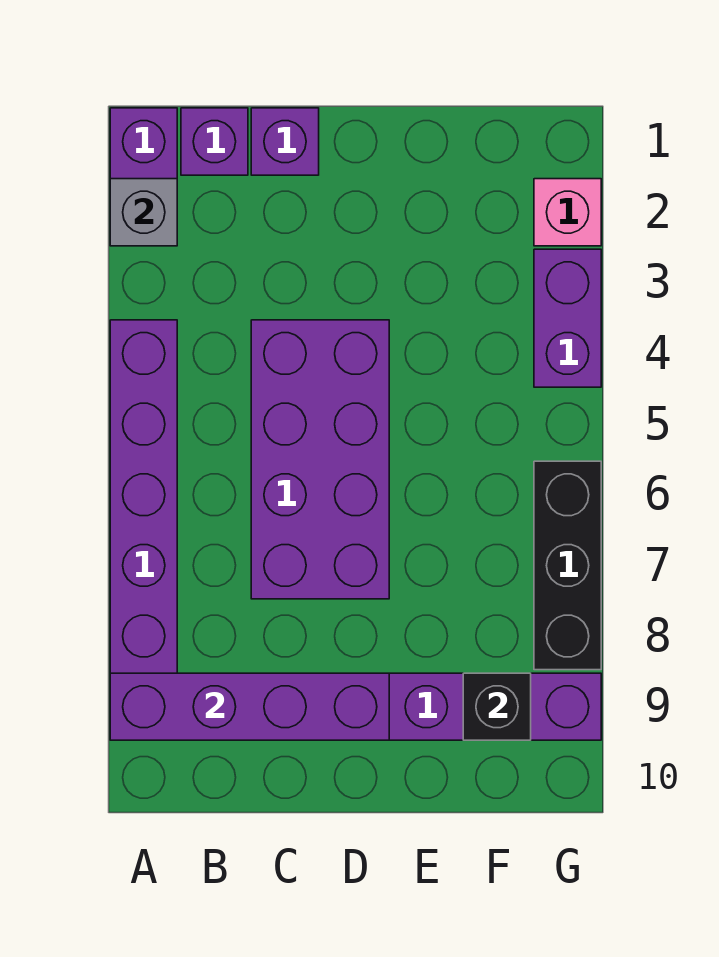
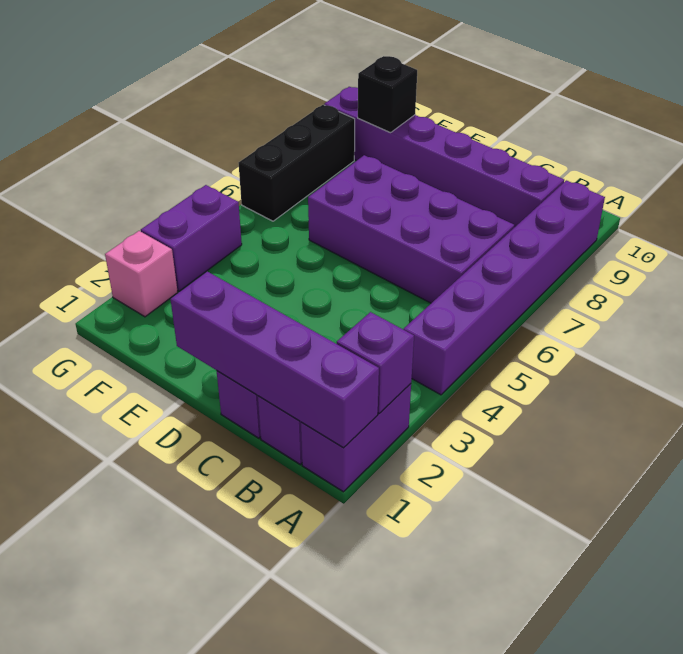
grey brick A2 level 2 -> purple brick A2 level 2
purple brick A9:D9 level 2 -> purple brick A1:D1 level 2
purple brick C4:D7 level 1 -> purple brick B6:E7 level 1

